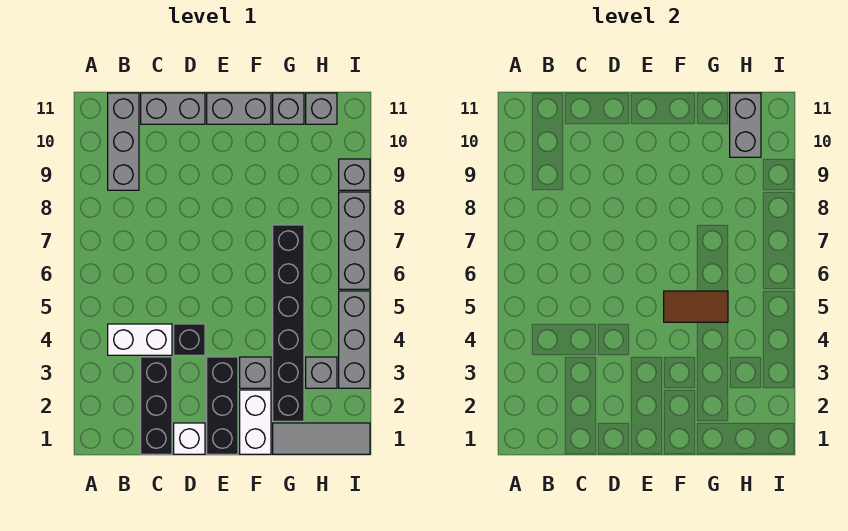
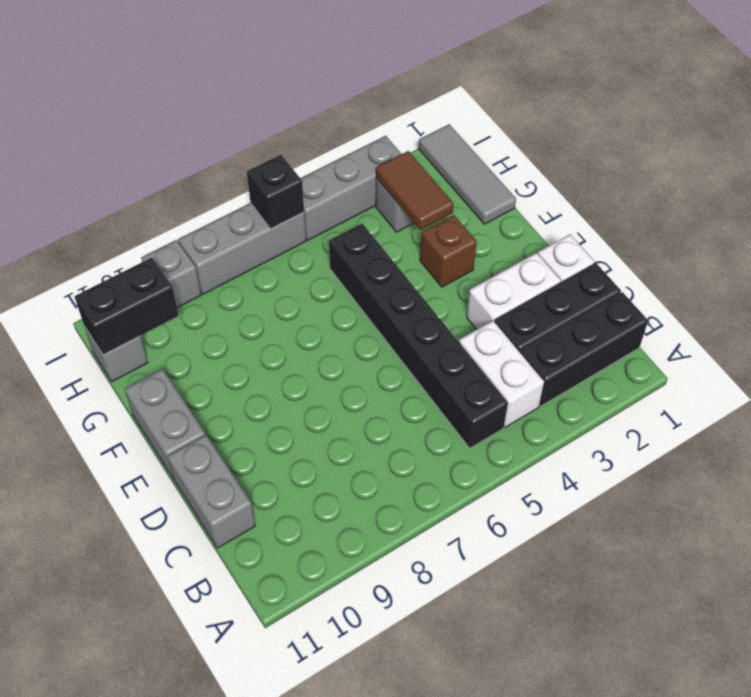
grey brick B9:B11 level 1 -> none
black brick D4 level 1 -> black brick I6 level 2
black brick E1:E3 level 1 -> black brick B1:B3 level 1
white brick F1:F2 level 1 -> white brick D2:D3 level 1
grey brick F3 level 1 -> brown brick F3 level 1
brown tile F5:G5 level 2 -> brown tile G3:H3 level 2
black brick G2:G7 level 1 -> black brick B5:G5 level 1
grey brick G11 level 1 -> none
grey brick H10:H11 level 2 -> black brick H10:H11 level 2

